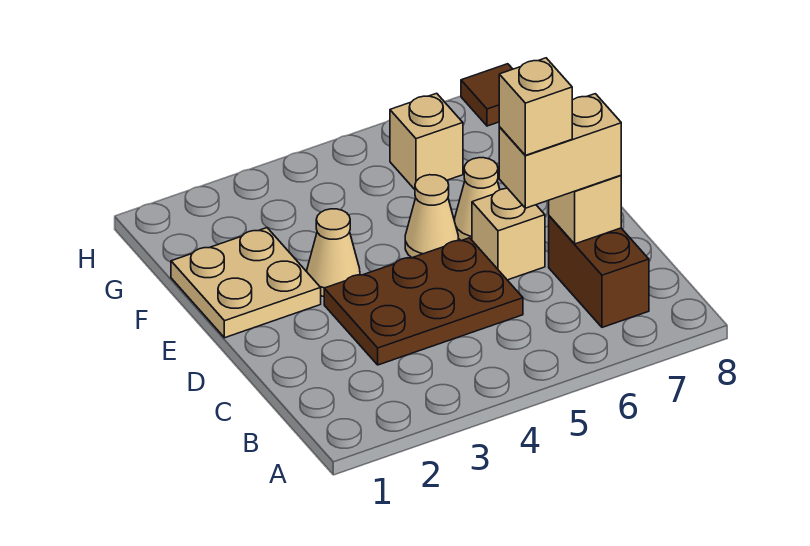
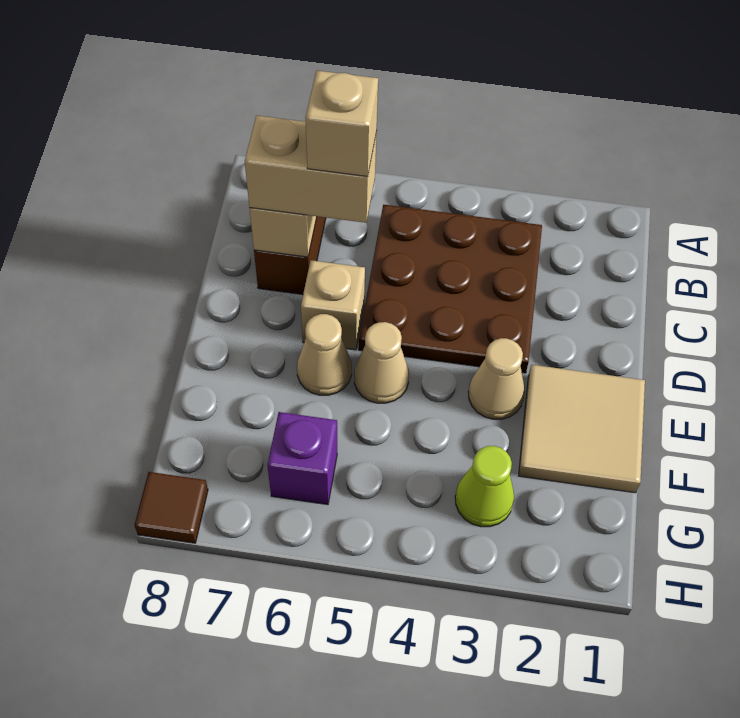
brown plate C3:D5 level 1 -> brown plate B3:D5 level 1
tan plate E1:F2 level 1 -> tan tile E1:F2 level 1
none -> lime cone G3 level 1
tan brick G6 level 1 -> purple brick G6 level 1

